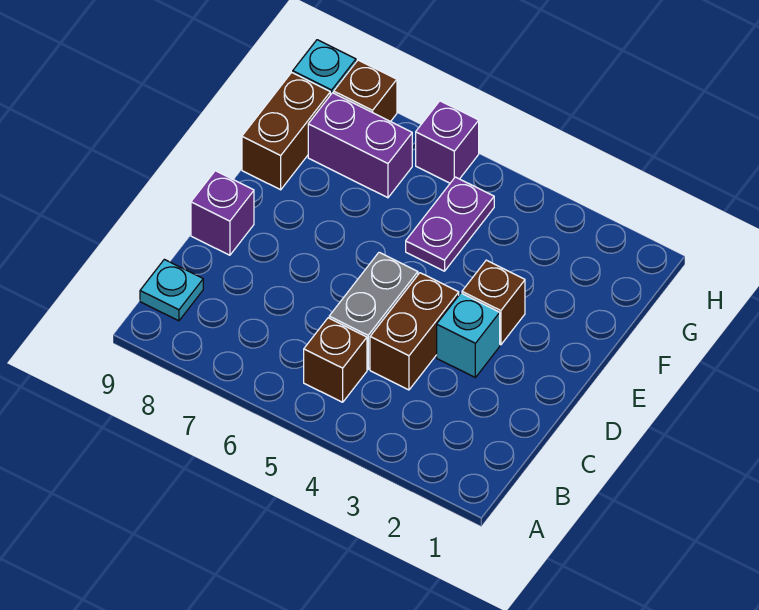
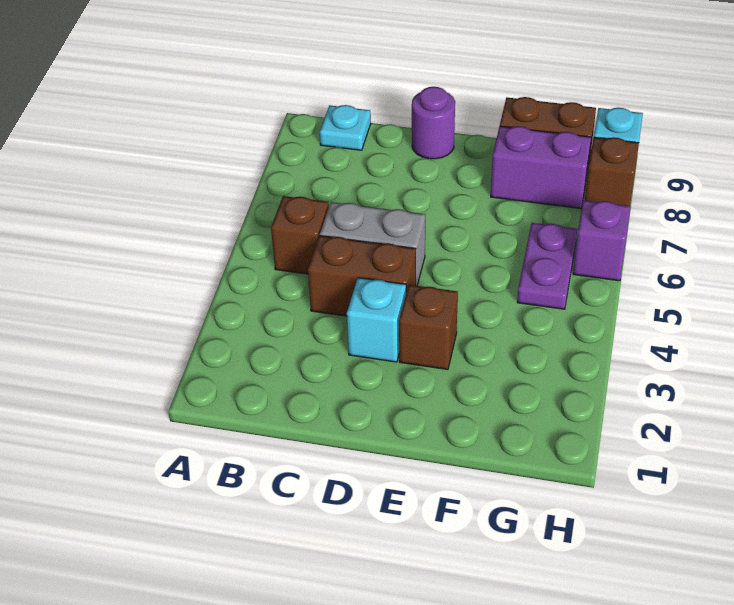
purple brick D9 level 1 -> purple round brick D9 level 1
purple plate F5:G5 level 1 -> purple plate G5:G6 level 1
purple brick G7:G8 level 1 -> purple brick F8:G8 level 1

